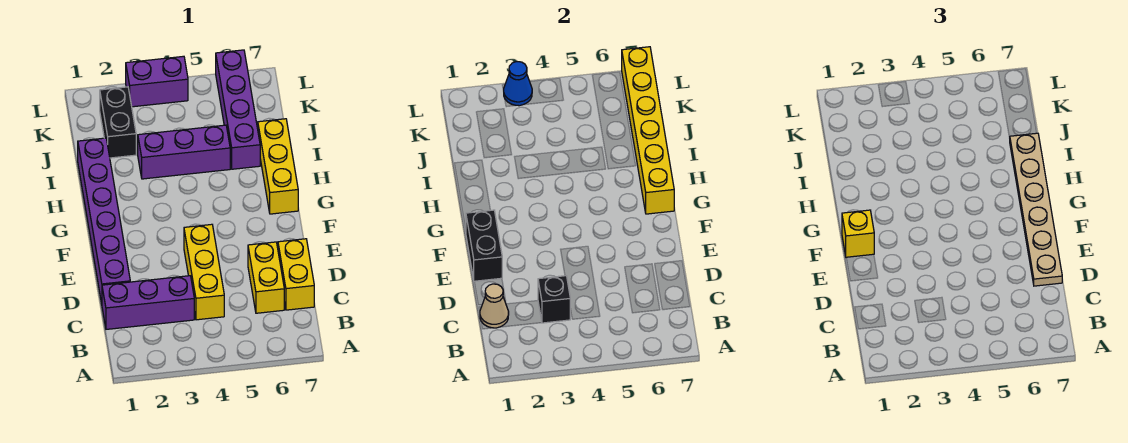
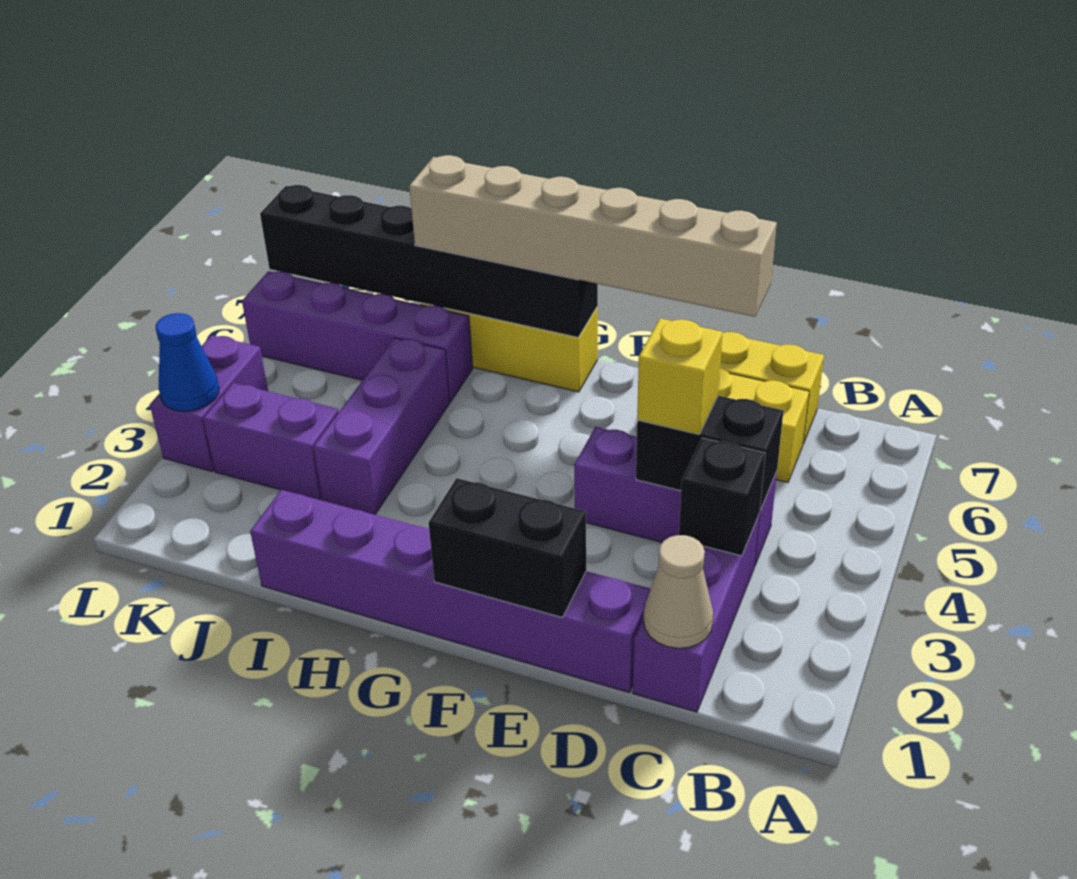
yellow brick C4:E4 level 1 -> purple brick C4:E4 level 1
tan plate D7:I7 level 3 -> tan brick D7:I7 level 3
yellow brick F1 level 3 -> yellow brick D4 level 3
yellow brick G7:L7 level 2 -> black brick G7:L7 level 2
black brick J2:K2 level 1 -> black brick C4:D4 level 2
none -> purple brick J3:K3 level 1

